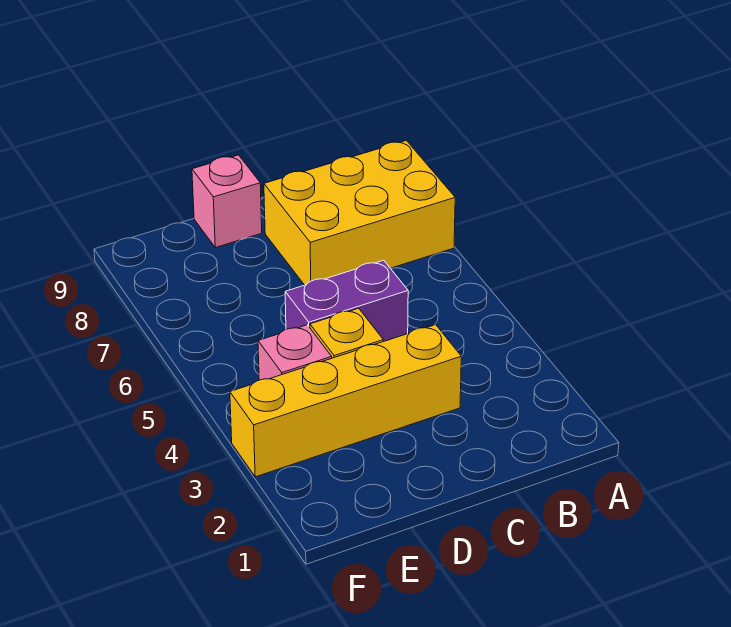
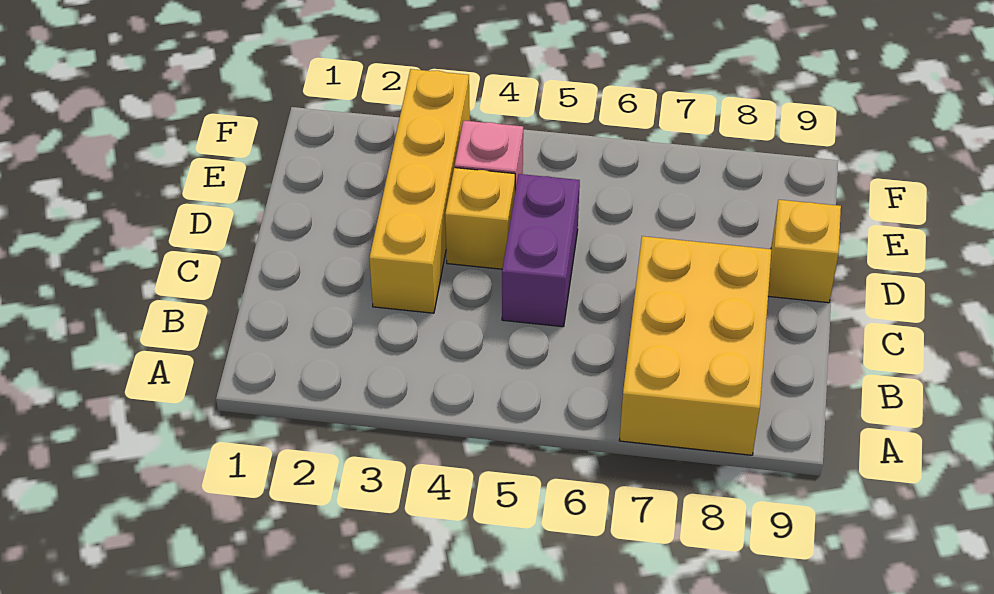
pink brick D9 level 1 -> yellow brick D9 level 1

